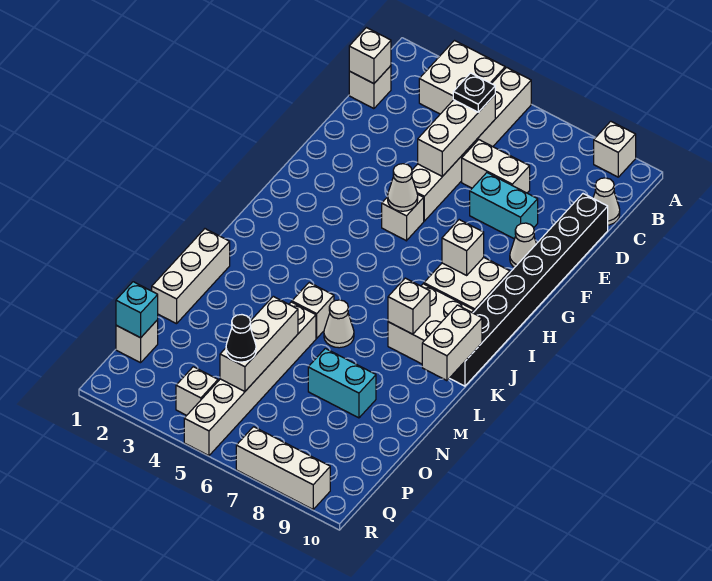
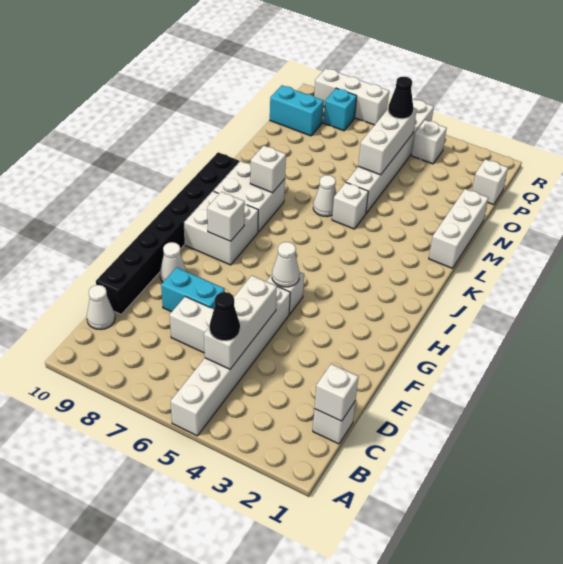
white brick A3:B4 level 1 -> none
white brick A9 level 1 -> none
black plate C5 level 3 -> black cone C5 level 3
white brick K10:L10 level 2 -> none
cyan brick N7:N8 level 1 -> cyan brick P9:P10 level 1
cyan brick P1 level 2 -> cyan brick Q8 level 1

